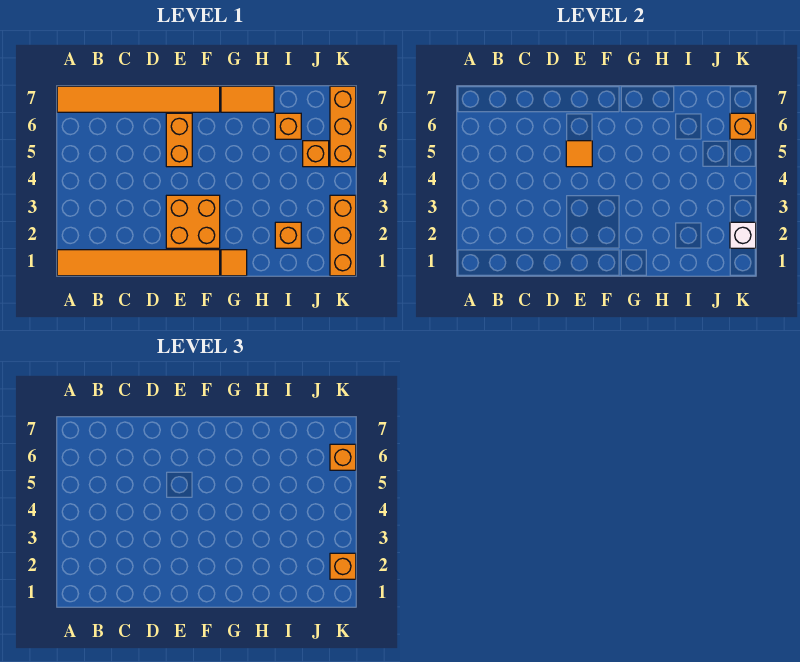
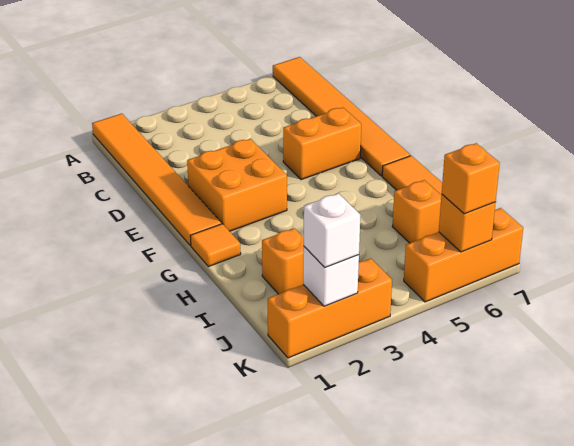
orange tile E5 level 2 -> none
orange brick J5 level 1 -> none
orange brick K2 level 3 -> white brick K2 level 3

